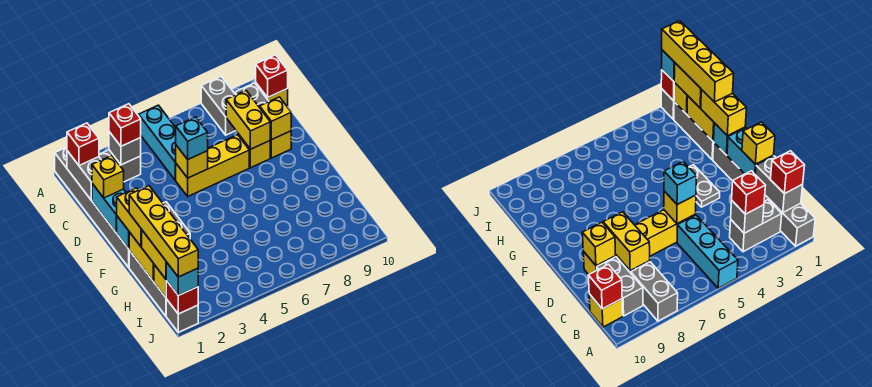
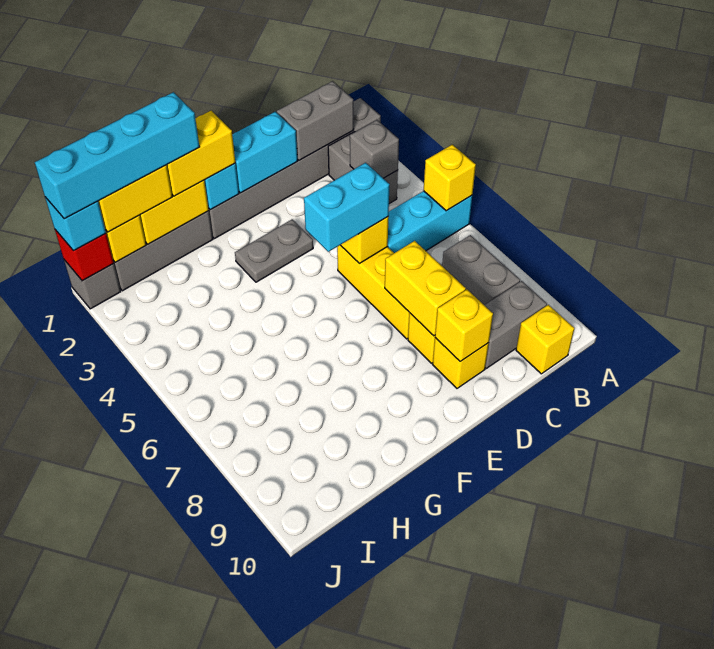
grey brick A8:B8 level 1 -> grey brick B7:B8 level 1
red brick B1 level 3 -> none
red brick B3 level 3 -> none
red brick B10 level 2 -> none
yellow brick C8:D8 level 2 -> yellow brick D7:D8 level 2
yellow brick D1 level 3 -> yellow brick A5 level 2
cyan brick D5 level 3 -> cyan brick D5:E5 level 3
yellow brick G1:J1 level 4 -> cyan brick G1:J1 level 4

